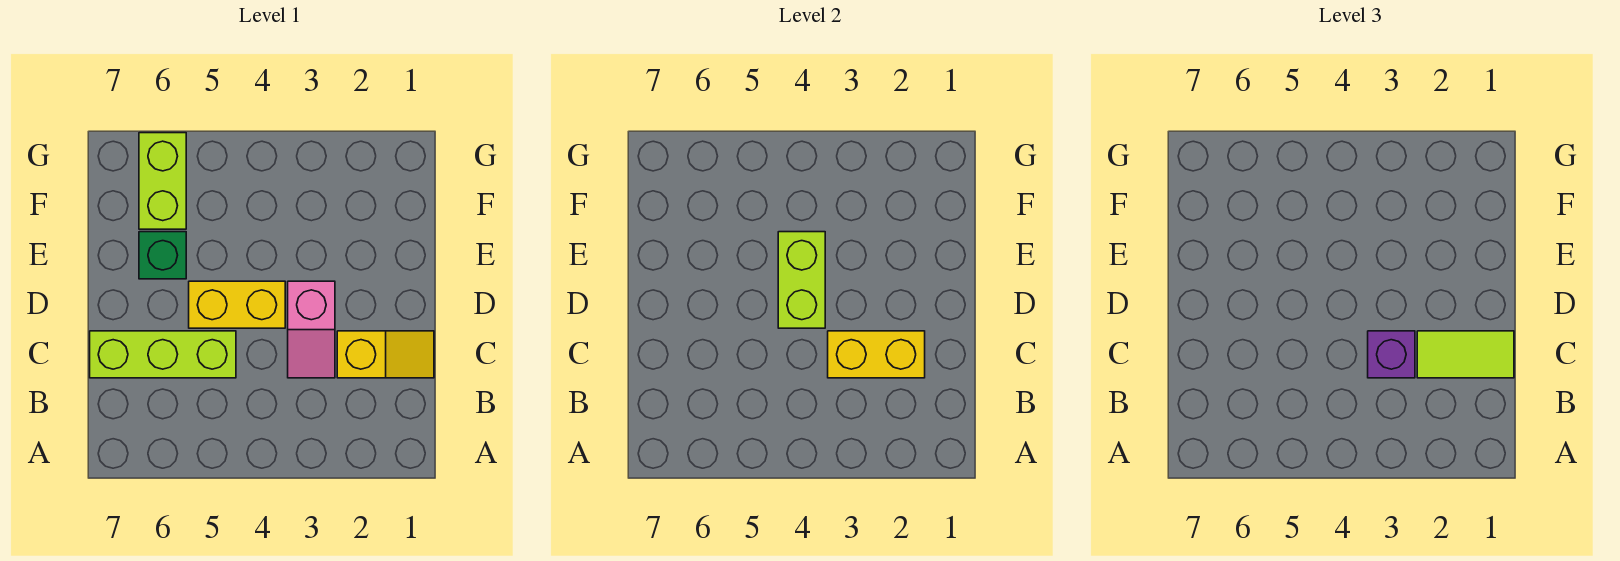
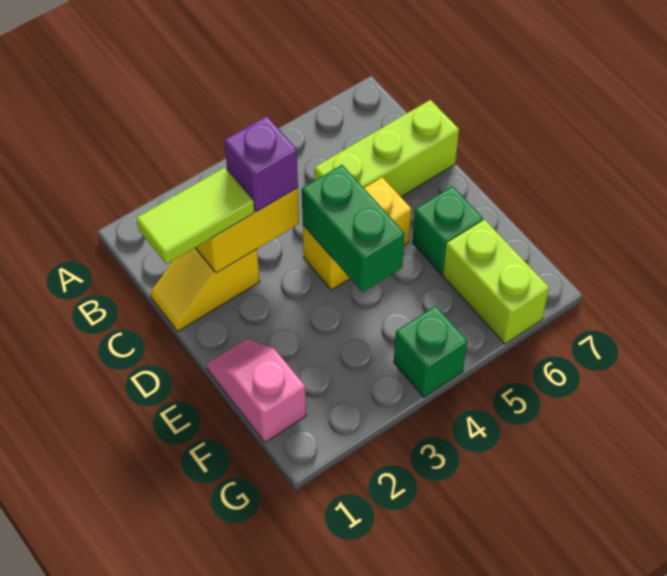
pink slope C3:D3 level 1 top D -> pink slope E1:F1 level 1 top F
lime brick D4:E4 level 2 -> green brick D4:E4 level 2
none -> green brick G4 level 1

